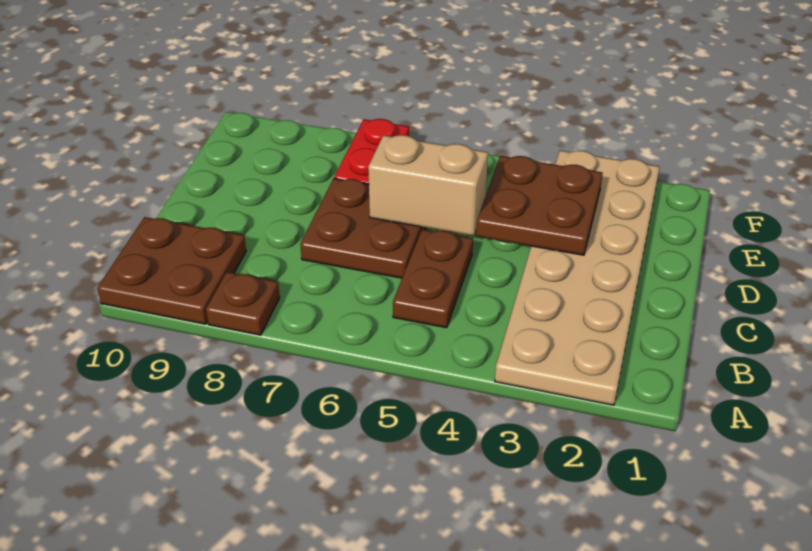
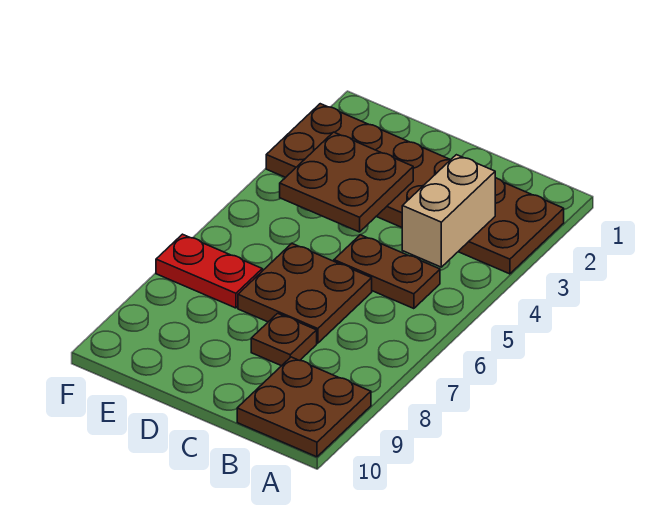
tan plate A2:F3 level 1 -> brown plate A2:F3 level 1
brown plate A8 level 1 -> brown plate C8 level 1
tan brick D5:D6 level 2 -> tan brick B3:B4 level 2

